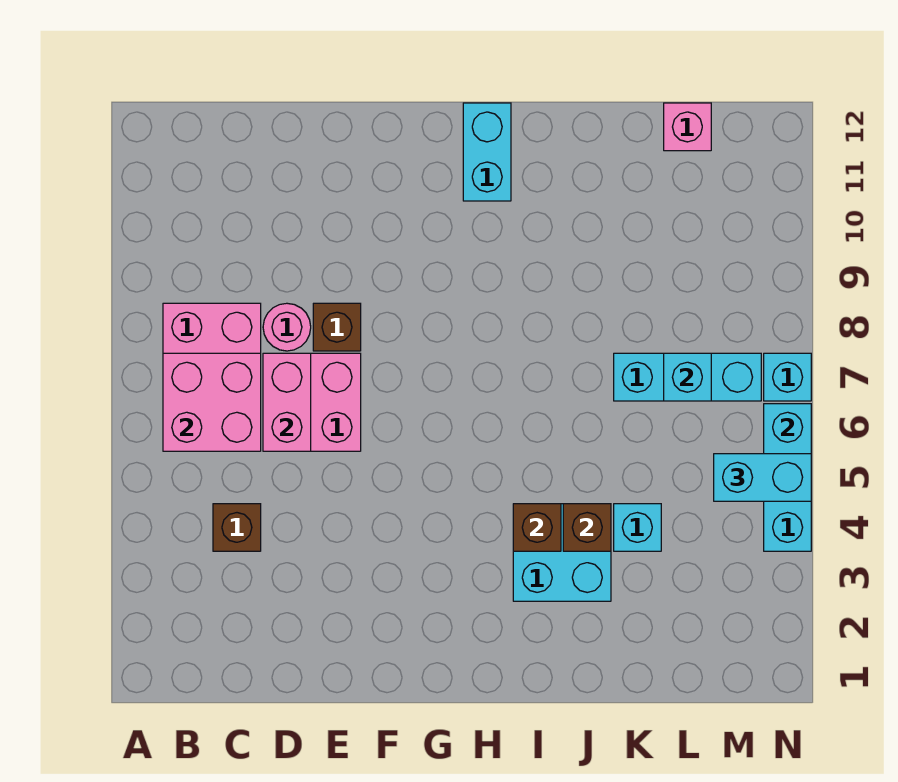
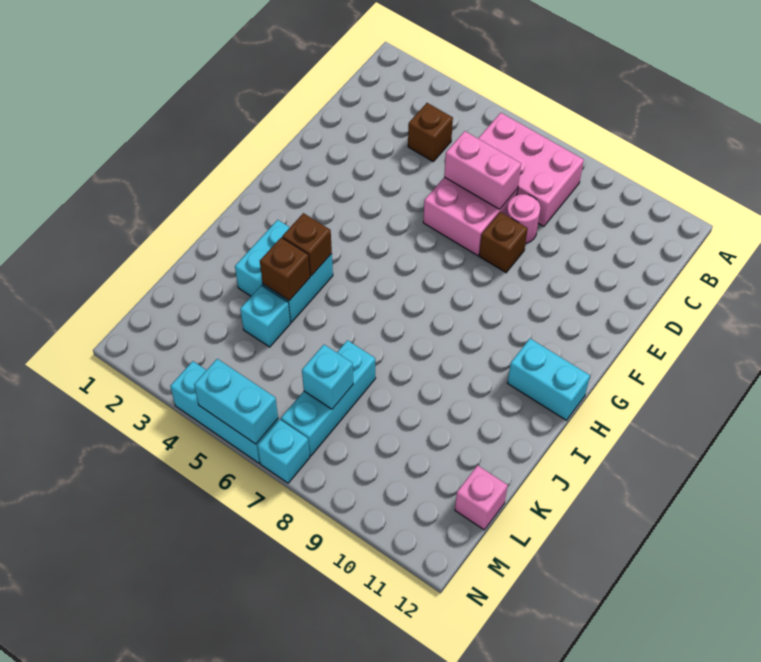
pink brick B6:C7 level 2 -> none
cyan brick M5:N5 level 3 -> none

